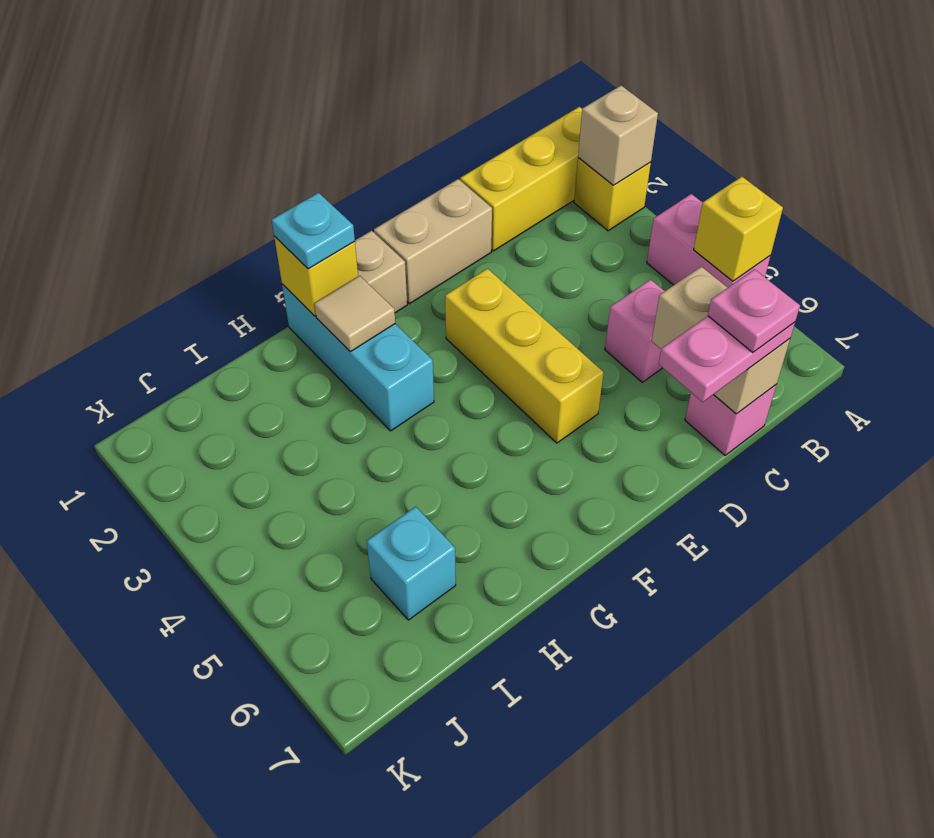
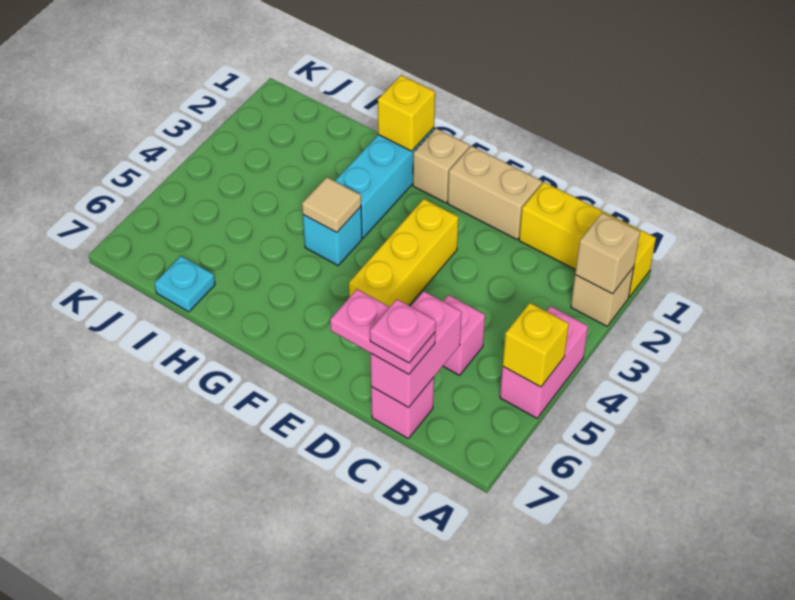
yellow brick A2 level 1 -> tan brick A2 level 1
tan brick C6:C7 level 2 -> pink brick C6:C7 level 2
cyan plate G1 level 3 -> cyan plate I7 level 1
tan tile G2 level 2 -> tan tile G4 level 2
cyan brick I6 level 1 -> cyan brick G4 level 1

